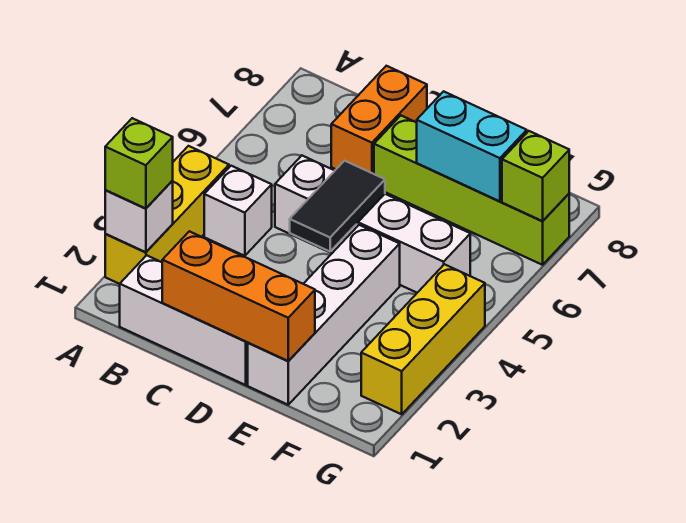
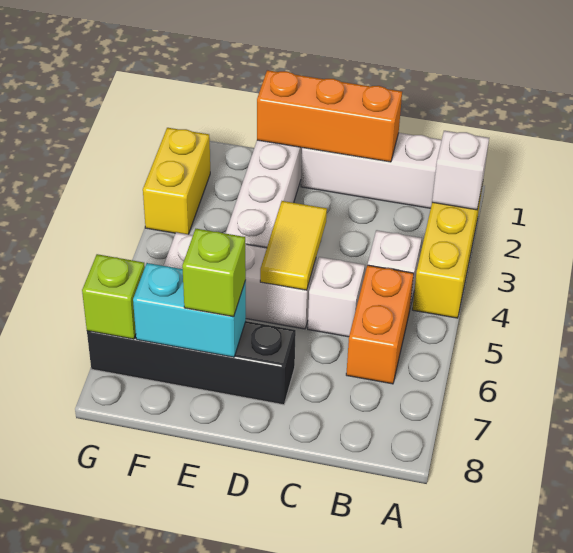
lime brick A2 level 3 -> lime brick E7 level 3
orange brick C7:C8 level 1 -> orange brick B5:B6 level 1
black tile D4:D5 level 2 -> yellow tile D4:D5 level 2
lime brick D7:G7 level 1 -> black brick D7:G7 level 1
yellow brick G2:G4 level 1 -> yellow brick G2:G3 level 1

